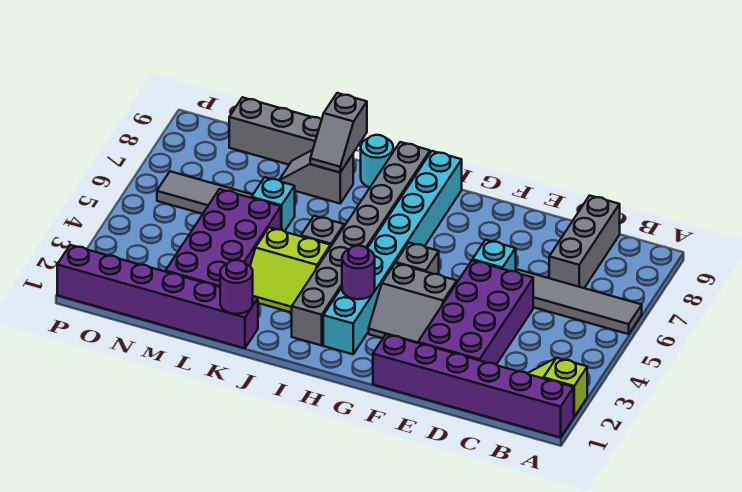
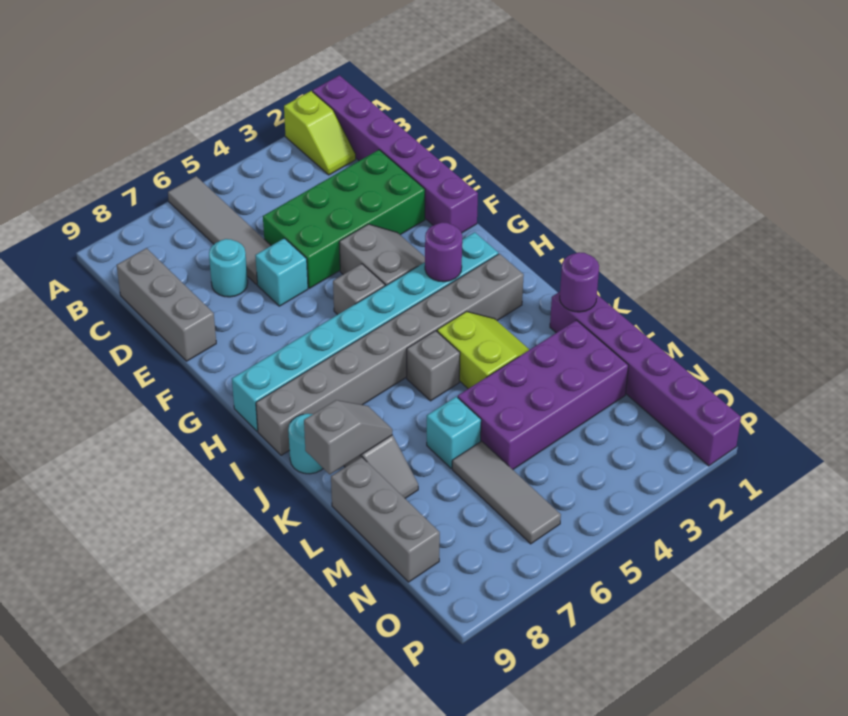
grey brick C7:C9 level 1 -> grey brick C9:E9 level 1
purple brick D2:E5 level 1 -> green brick D2:E5 level 1
none -> cyan round brick D7 level 1

